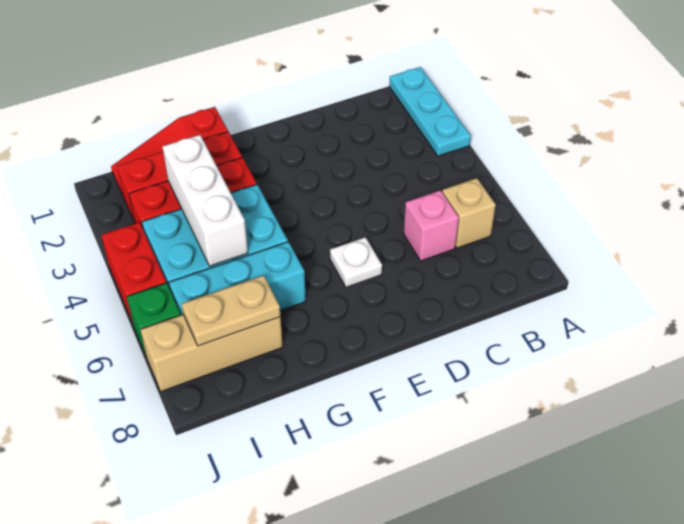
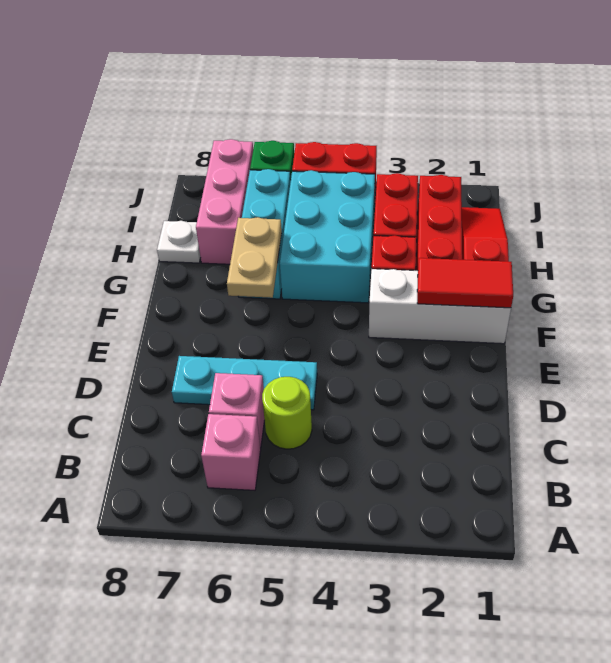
cyan plate A1:A3 level 1 -> cyan plate D5:D7 level 1
tan brick B6 level 1 -> pink brick B6 level 1
none -> lime round brick C5 level 1
white plate E6 level 1 -> white plate H8 level 1
none -> red tile F1:F2 level 2
white brick H3:H5 level 2 -> white brick F1:F3 level 1
tan brick H7:J7 level 1 -> pink brick H7:J7 level 1
tan plate H7:I7 level 2 -> tan plate F6:G6 level 2

